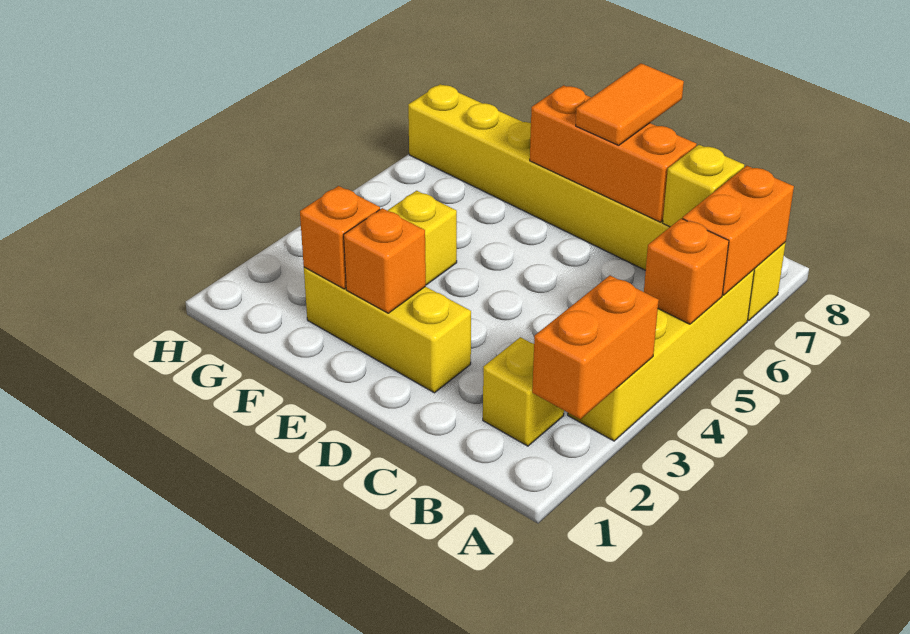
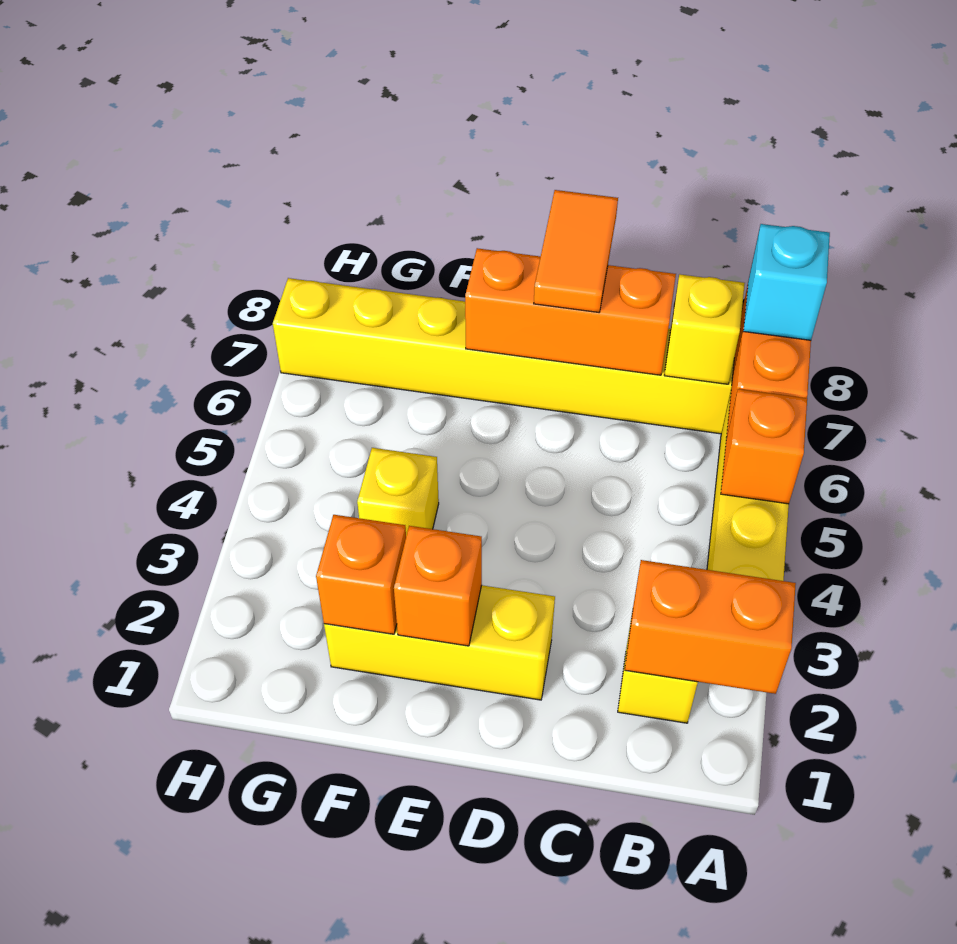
orange brick A2:A3 level 2 -> orange brick A2:B2 level 2
none -> cyan brick A7 level 3

